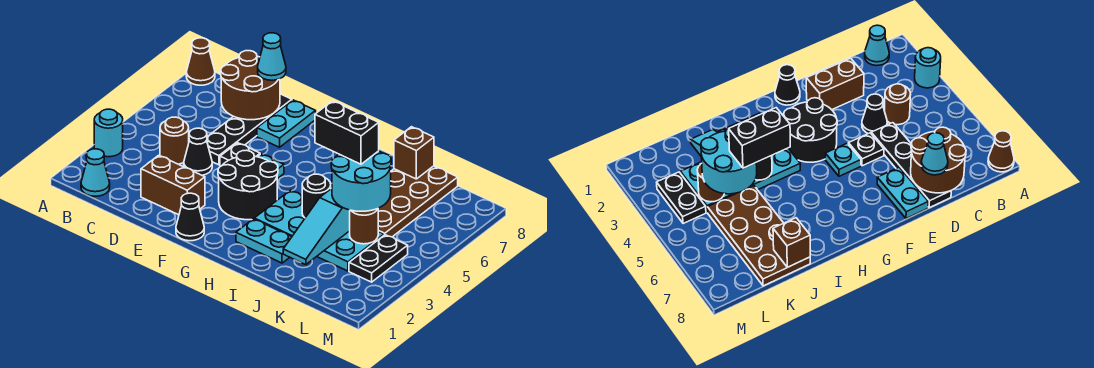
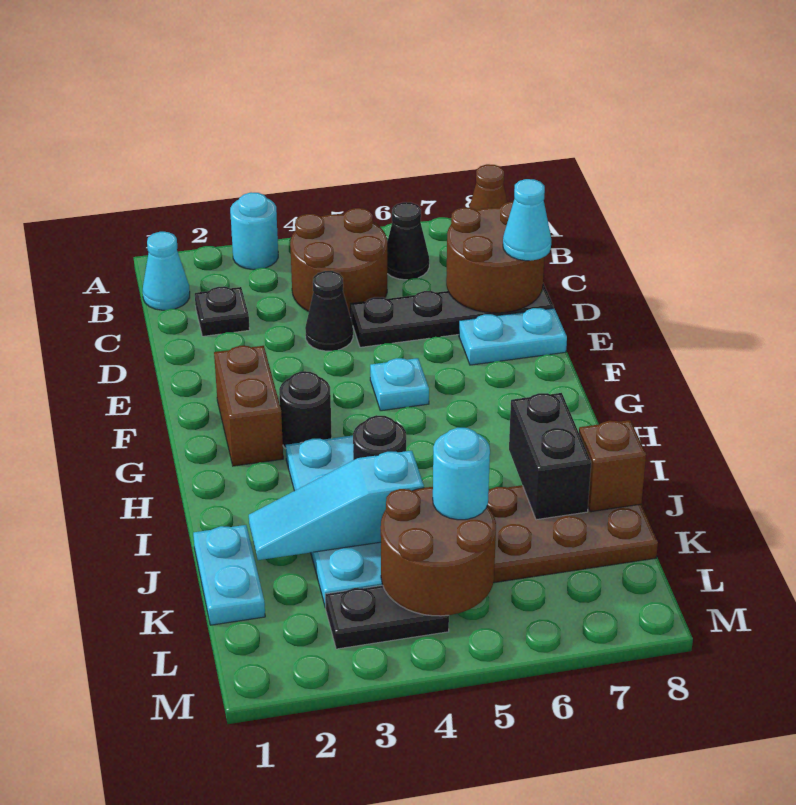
brown round brick C4 level 1 -> brown round brick B4:C5 level 1
brown brick D2:E2 level 1 -> brown brick F2:G2 level 1
black plate E5 level 1 -> black plate C2 level 1
black cone F1 level 1 -> black cone B6 level 1
black round brick F3:G4 level 1 -> black round brick G3 level 1
cyan plate H2:I2 level 1 -> cyan plate J1:K1 level 1
black brick I5:J5 level 4 -> black brick I7:J7 level 2
cyan round brick J4:K5 level 3 -> cyan round brick K5 level 3
brown round brick K4 level 2 -> brown round brick K4:L5 level 2

